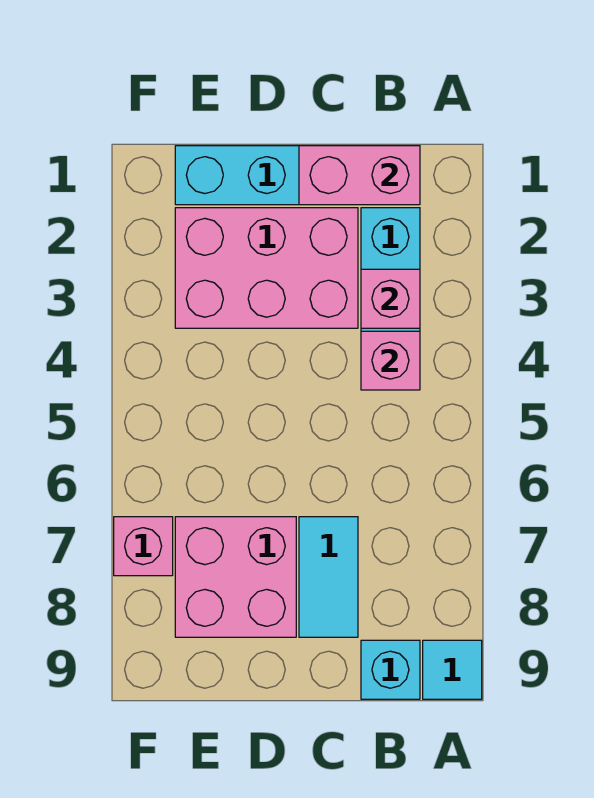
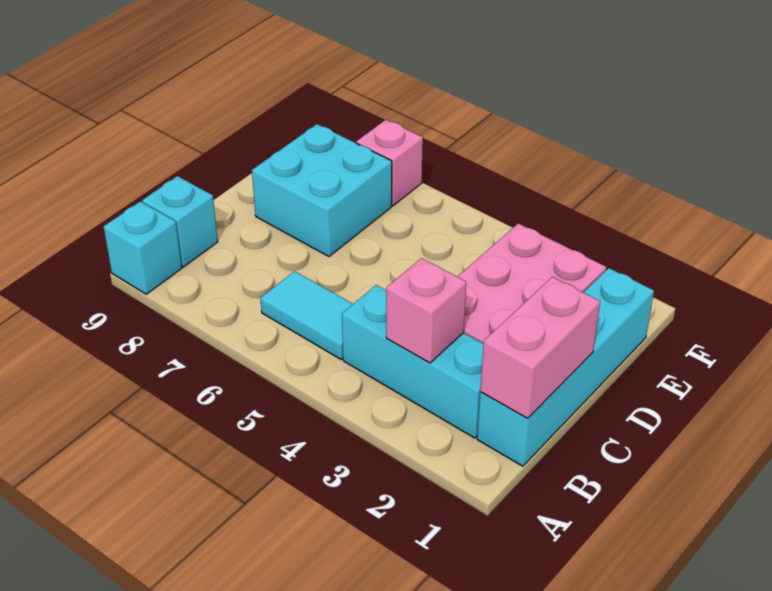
cyan tile A9 level 1 -> cyan brick A9 level 1
pink brick B4 level 2 -> none
cyan tile C7:C8 level 1 -> cyan tile B5:B6 level 1
pink brick D7:E8 level 1 -> cyan brick D7:E8 level 1

